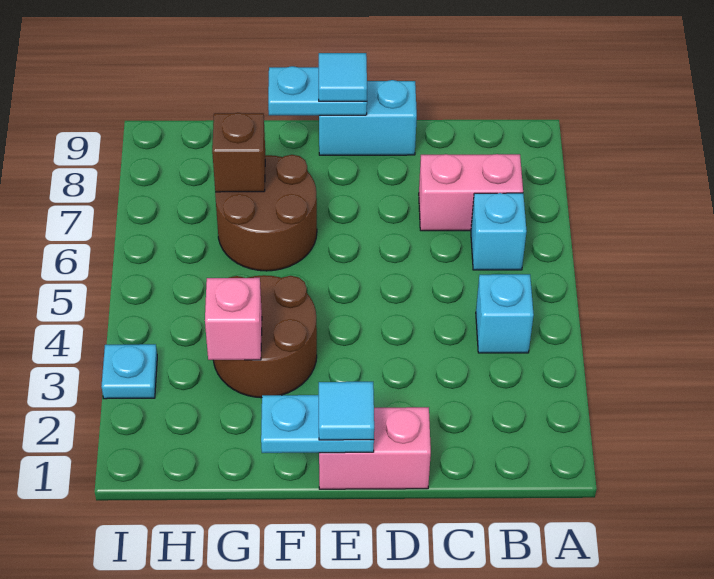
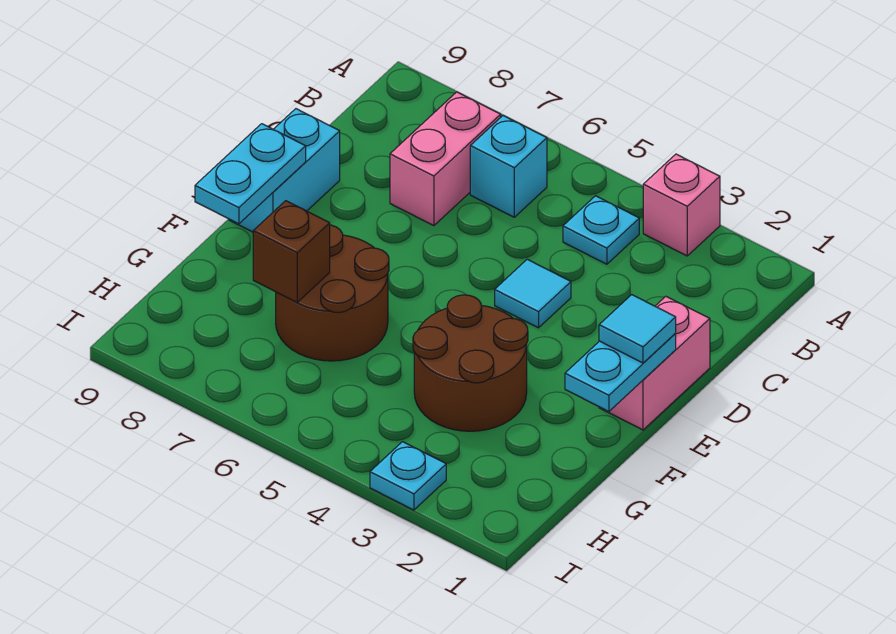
cyan brick B4 level 1 -> cyan plate B4 level 1
cyan tile E9 level 3 -> cyan tile D4 level 1
pink brick G3 level 2 -> pink brick A3 level 1

